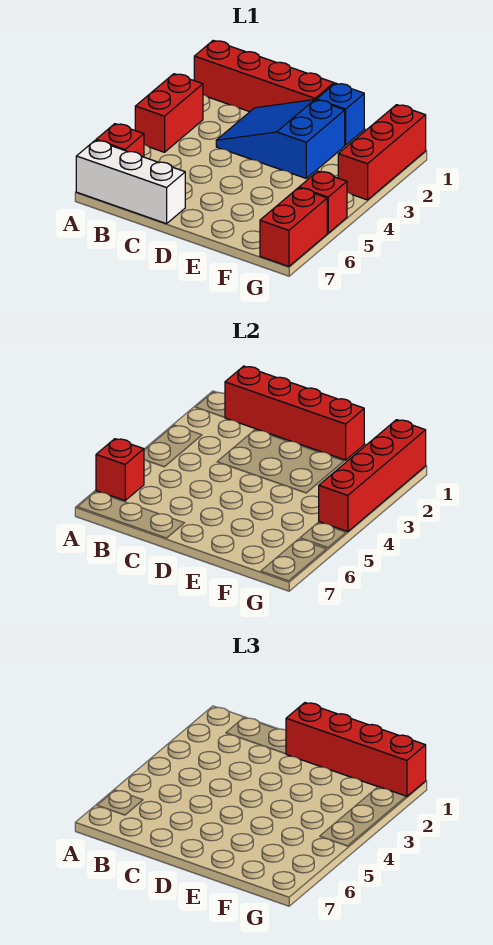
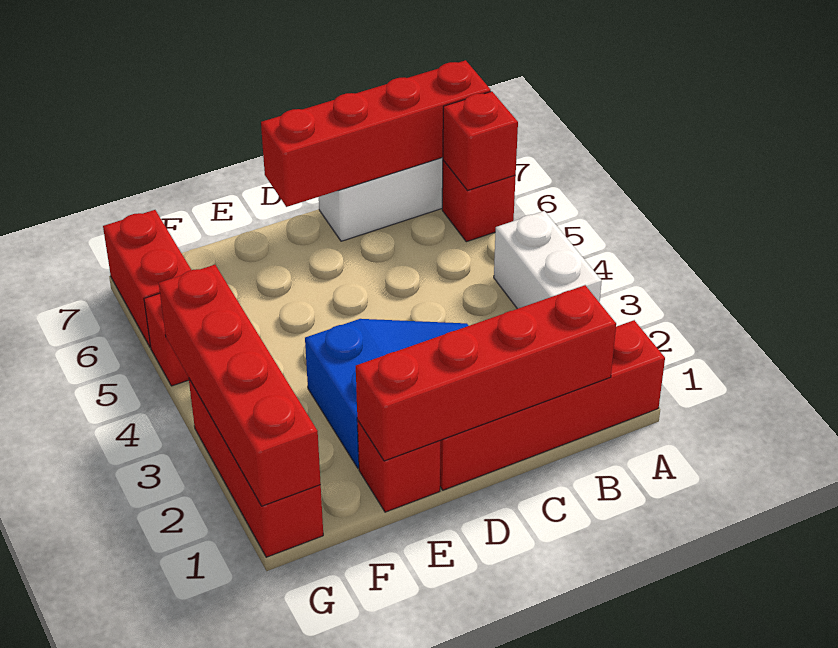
red brick A3:A4 level 1 -> white brick A3:A4 level 1
red brick D1:G1 level 3 -> red brick A7:D7 level 2
blue brick E1 level 1 -> red brick E1 level 1

